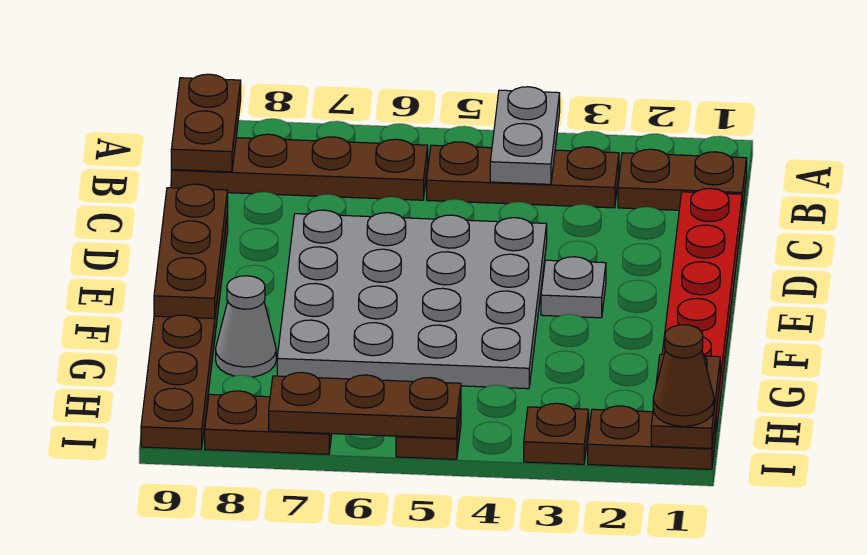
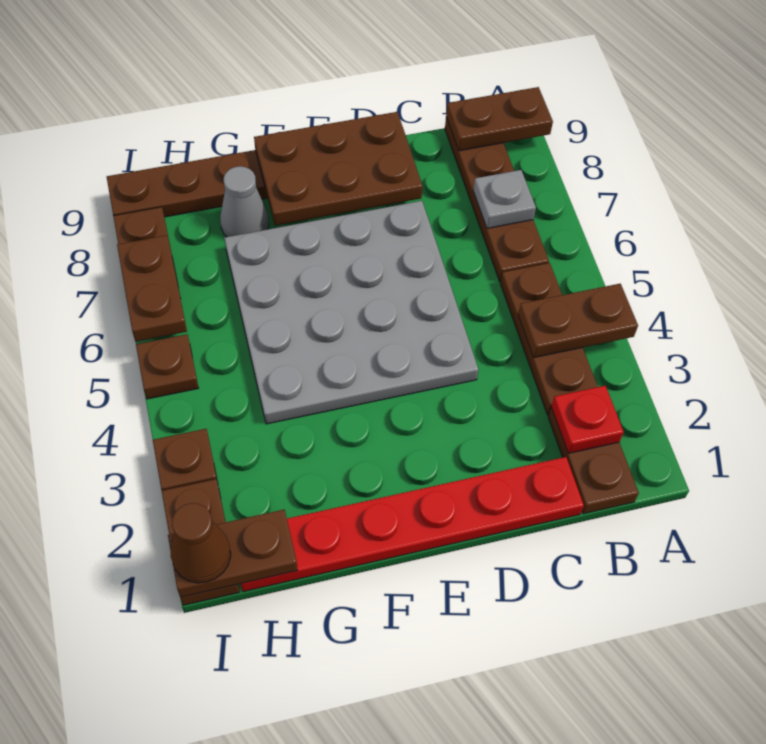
grey plate A4:B4 level 2 -> brown plate A4:B4 level 2
none -> red plate B2 level 2
brown plate D9:F9 level 2 -> brown plate D8:F9 level 2
grey plate E3 level 1 -> grey plate B7 level 2
brown plate I5:I7 level 2 -> brown plate I6:I7 level 2

